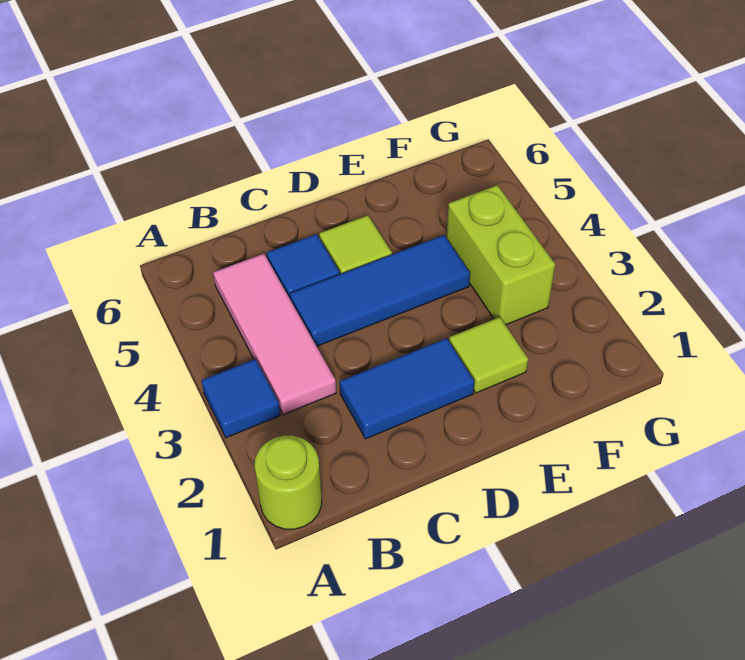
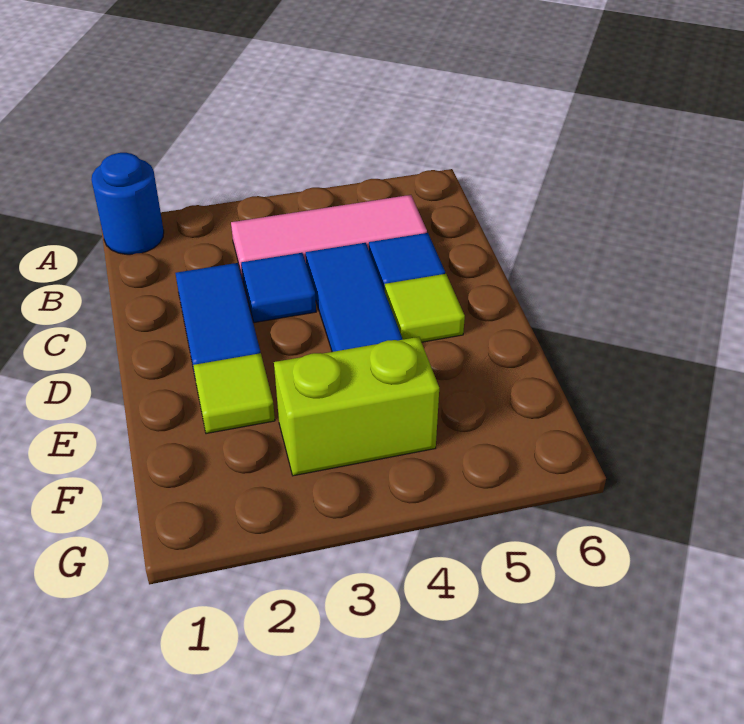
lime round brick A1 level 1 -> blue round brick A1 level 1
blue tile A3 level 1 -> blue tile C3 level 1

